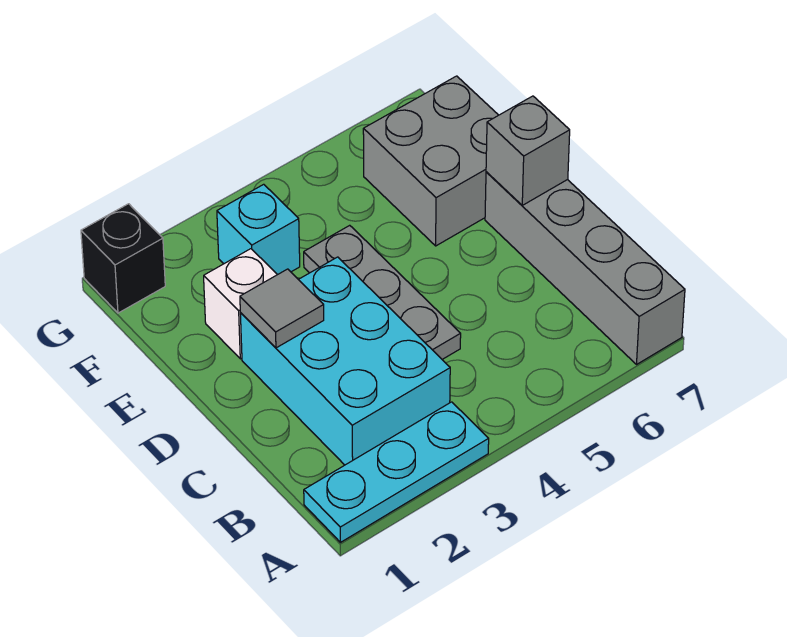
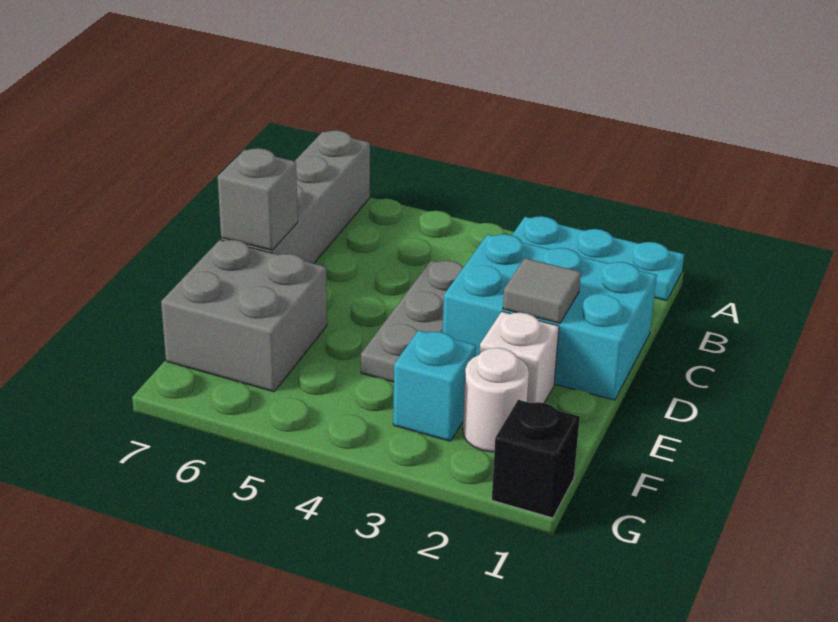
cyan brick B2:D3 level 1 -> cyan brick C1:D3 level 1
none -> white round brick F2 level 1

